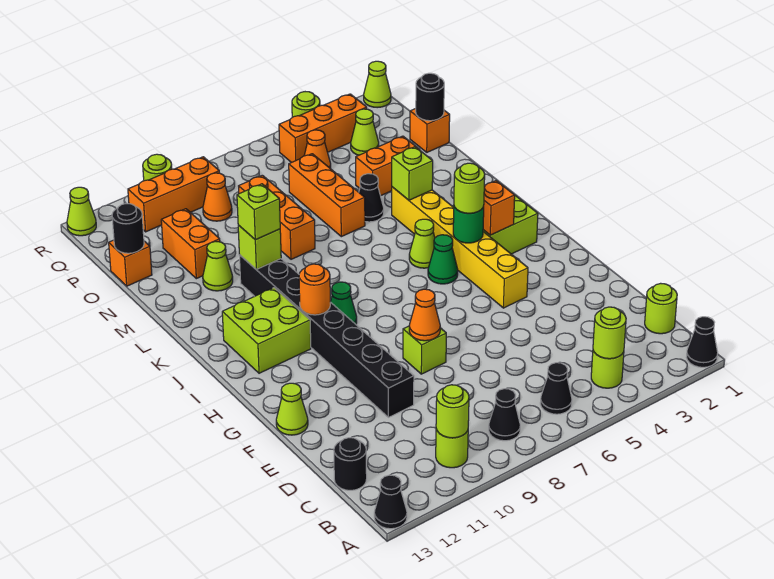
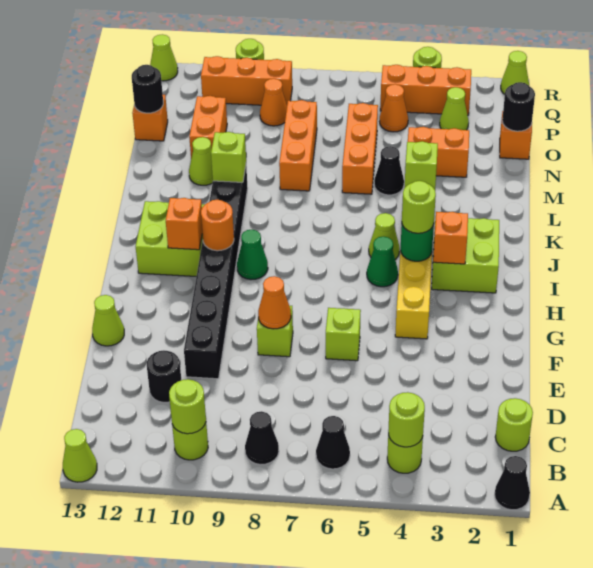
black cone A13 level 1 -> lime cone A13 level 1
black round brick C13 level 1 -> black round brick D11 level 1
none -> orange brick I11 level 2
lime brick L10 level 3 -> lime brick F6 level 1

